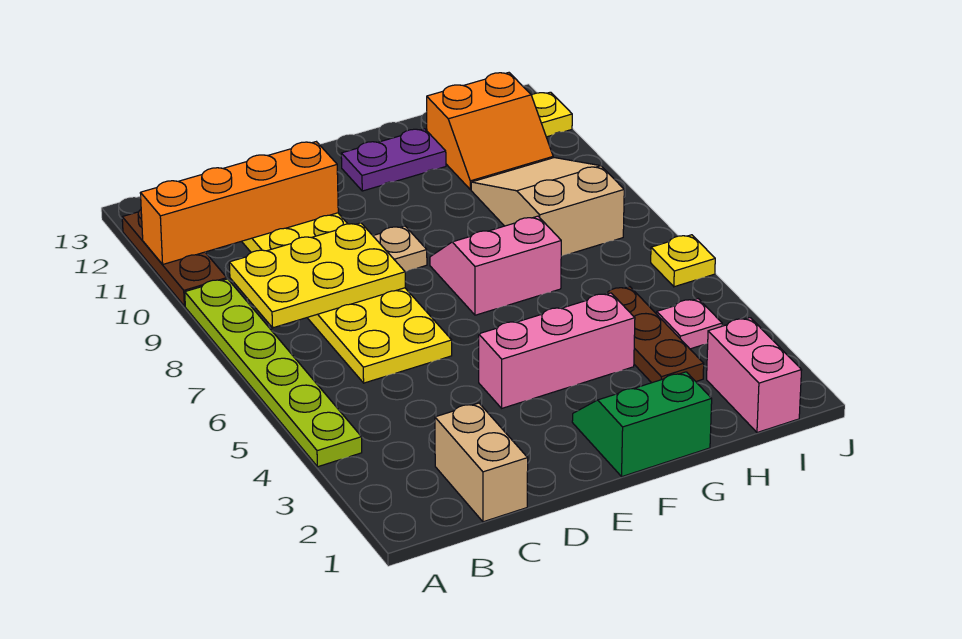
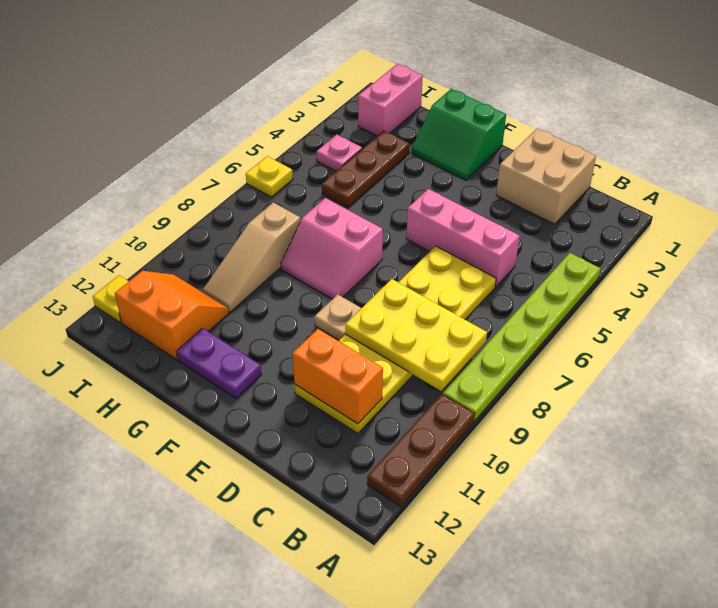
orange brick A11:D11 level 2 -> orange brick C11:D11 level 2
tan brick C1:C2 level 1 -> tan brick C1:D2 level 1
pink brick E4:G4 level 1 -> pink brick C5:E5 level 1
tan slope H8:I10 level 1 top 8 -> tan slope H8:H10 level 1 top 8

